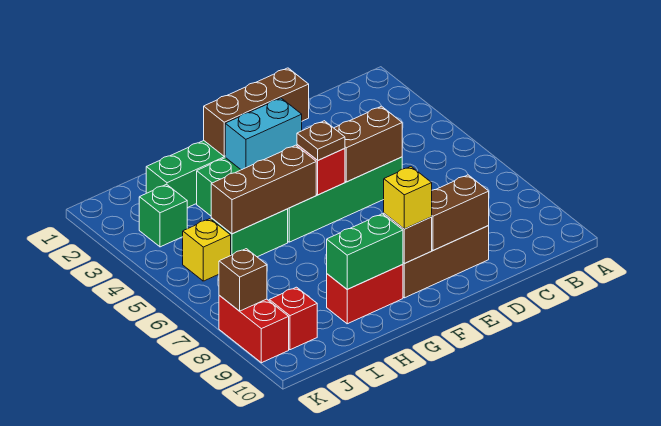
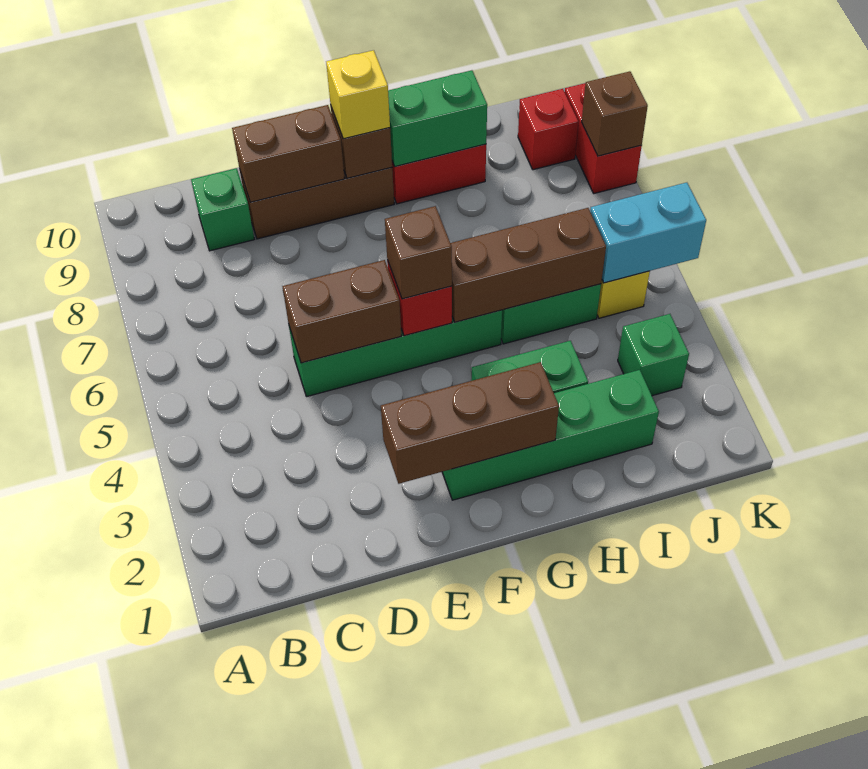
none -> green brick C9 level 1
cyan brick F3:G3 level 2 -> cyan brick J5:K5 level 2
brown plate F5 level 3 -> brown brick F5 level 3

